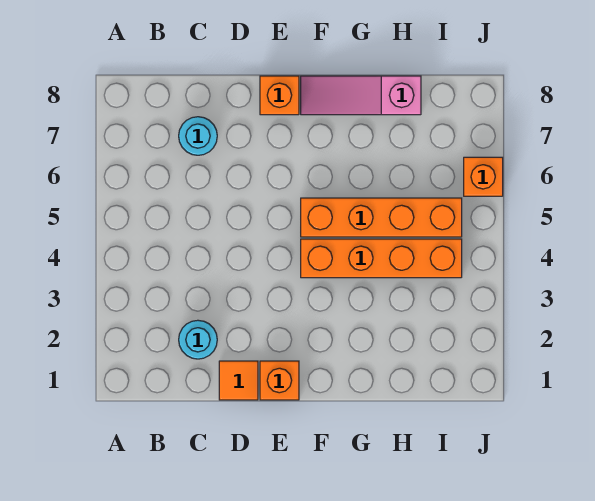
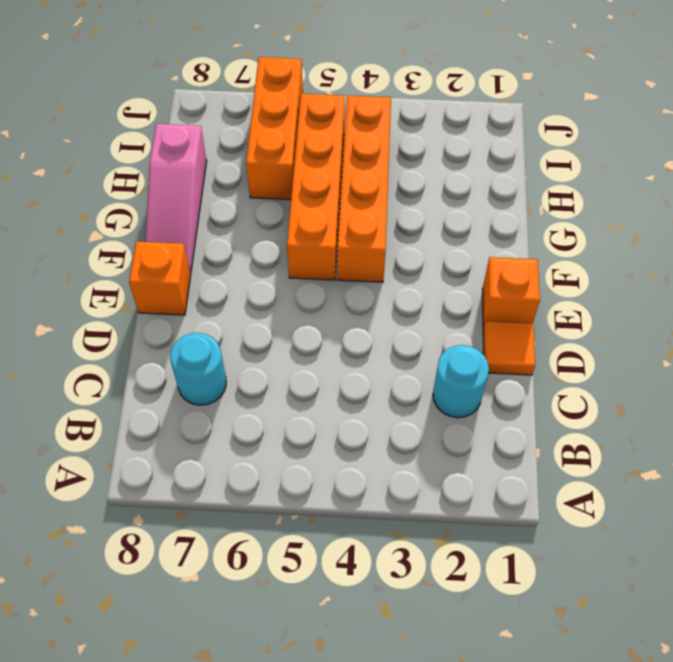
orange brick J6 level 1 -> orange brick H6:J6 level 1

